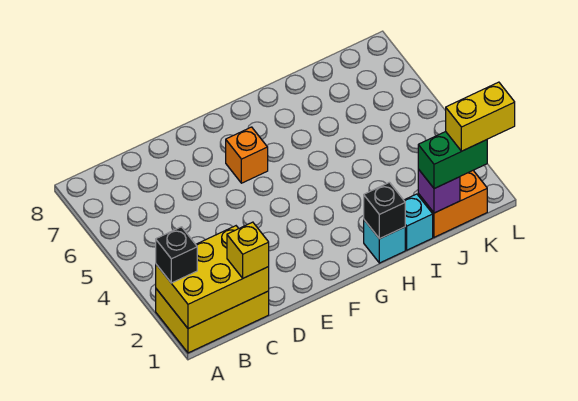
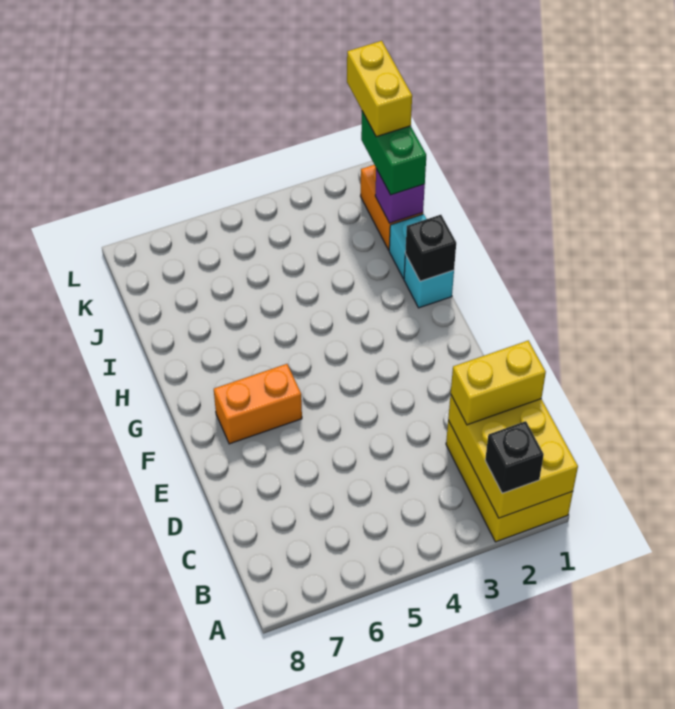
yellow brick C1 level 3 -> yellow brick C1:C2 level 3
orange brick F6 level 1 -> orange brick F6:F7 level 1

